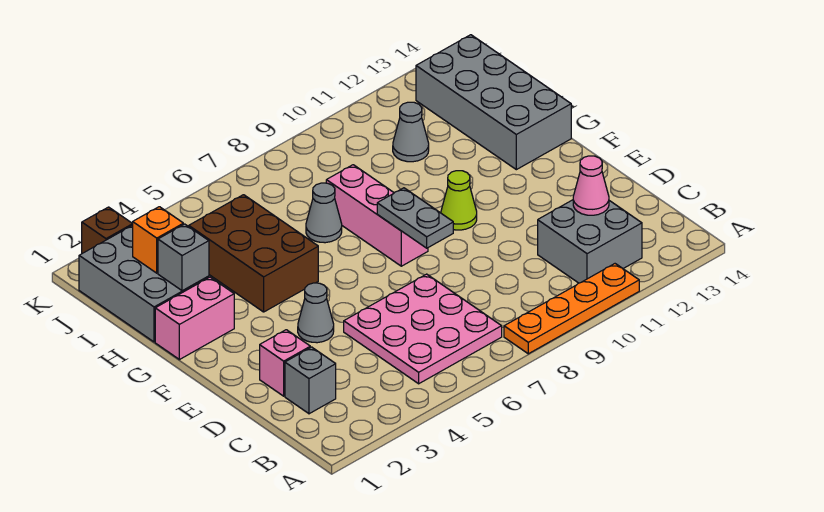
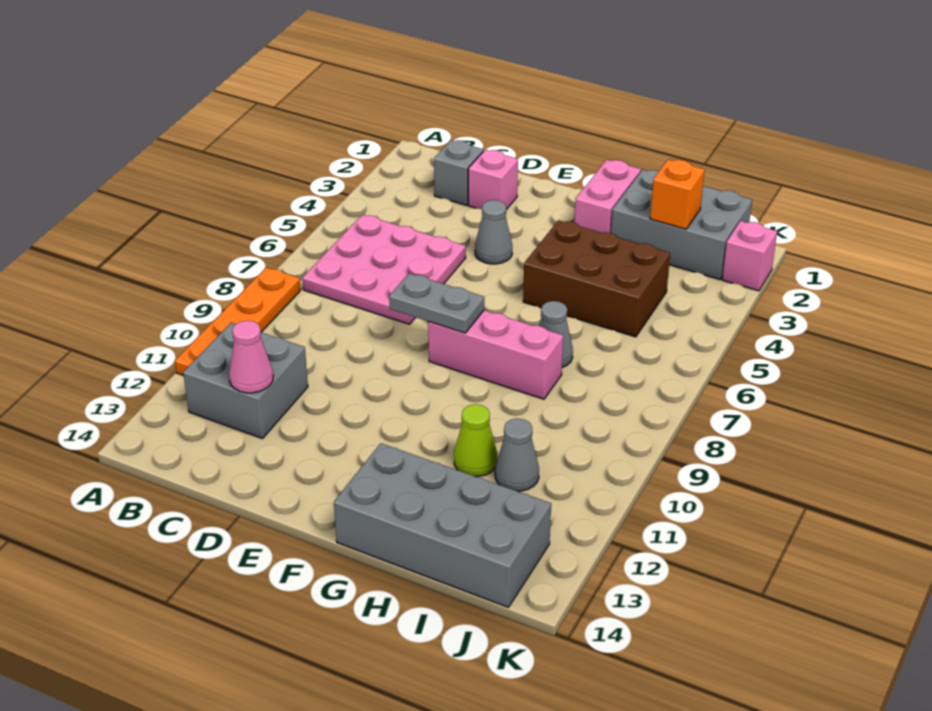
lime cone F10 level 1 -> lime cone H11 level 1
grey brick H2 level 2 -> none
brown brick K2 level 1 -> pink brick K2 level 1

